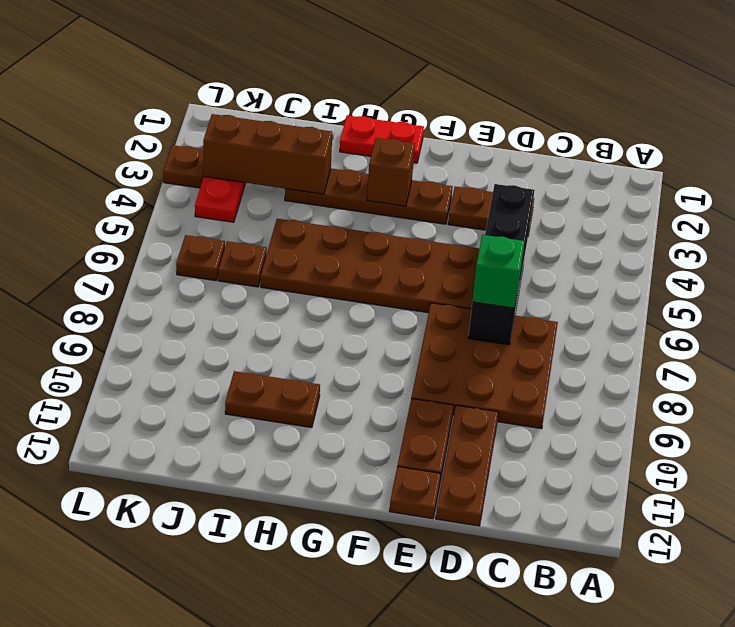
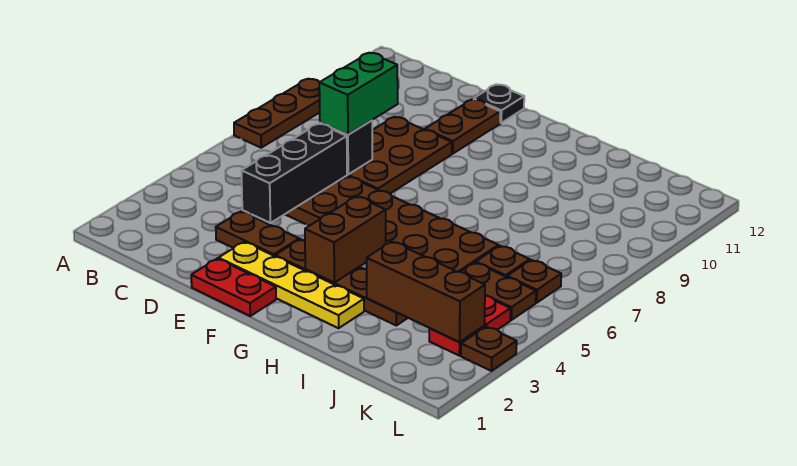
brown plate C7:E9 level 1 -> brown plate D7:E9 level 1
green brick D7 level 3 -> green brick D7:D8 level 3
brown plate D10:D12 level 1 -> brown plate A7:A9 level 1
none -> yellow plate E2:H2 level 1
brown plate E12 level 1 -> black plate E12 level 1
red plate G1:H1 level 1 -> red plate E1:F1 level 1
brown brick G3 level 2 -> brown brick G3:G4 level 2
brown plate H10:I10 level 1 -> brown plate J5:K5 level 1

